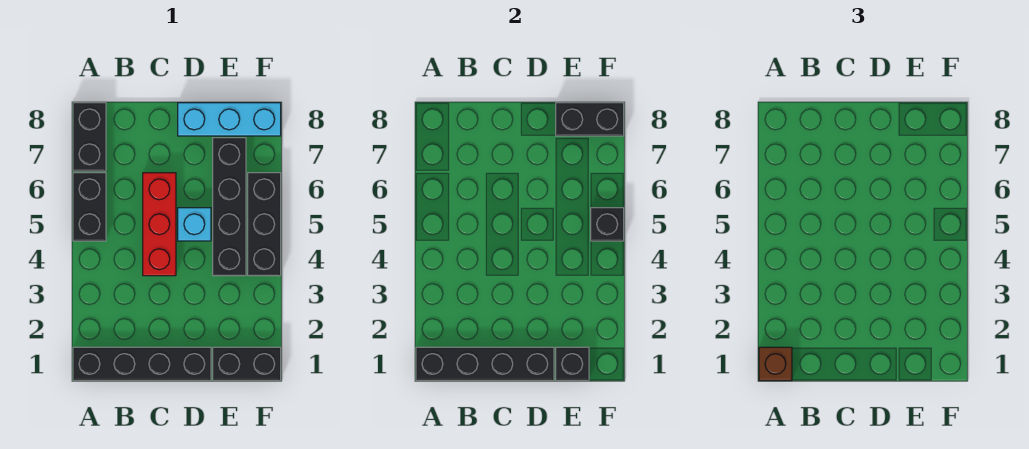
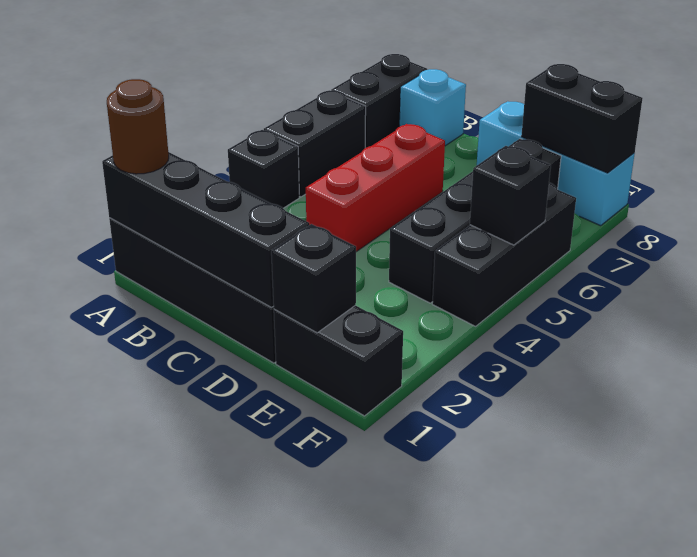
brown brick A1 level 3 -> brown round brick A1 level 3
none -> black brick A4 level 1
cyan brick D5 level 1 -> cyan brick B8 level 1

